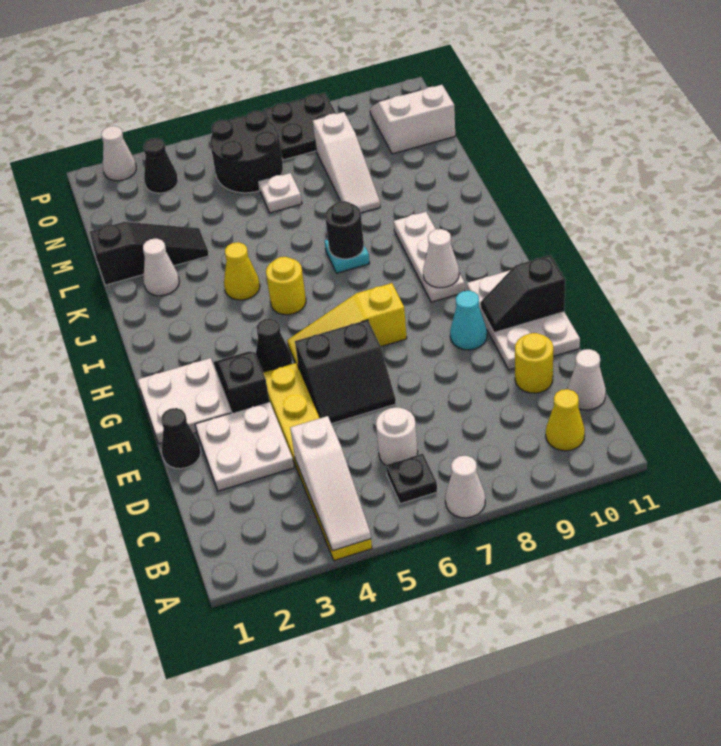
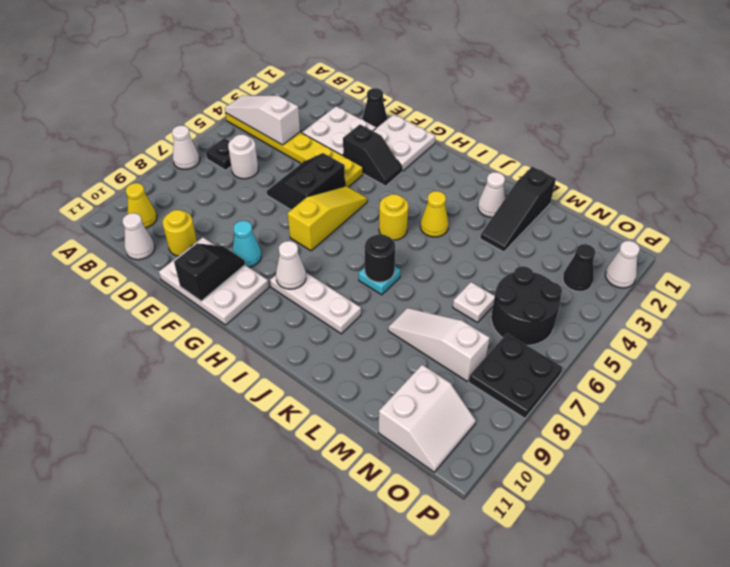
black cone G4 level 1 -> none

